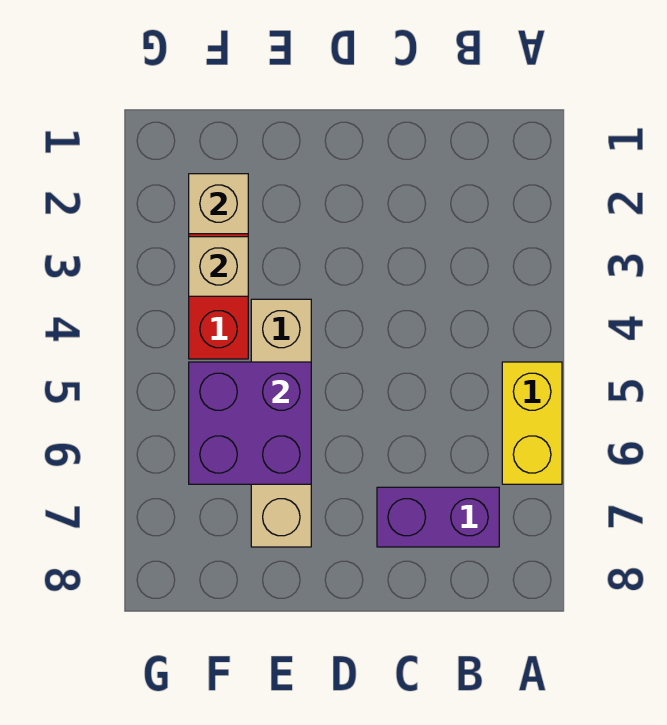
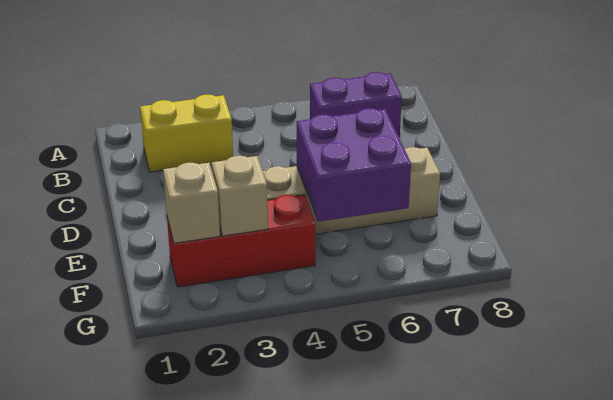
yellow brick A5:A6 level 1 -> yellow brick B2:B3 level 1
purple brick B7:C7 level 1 -> purple brick B6:B7 level 1

